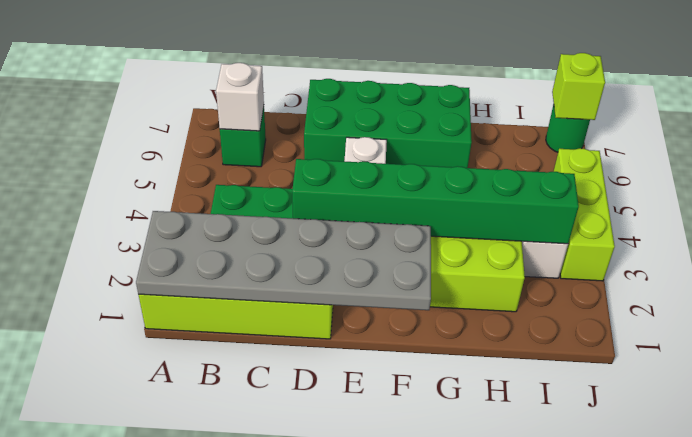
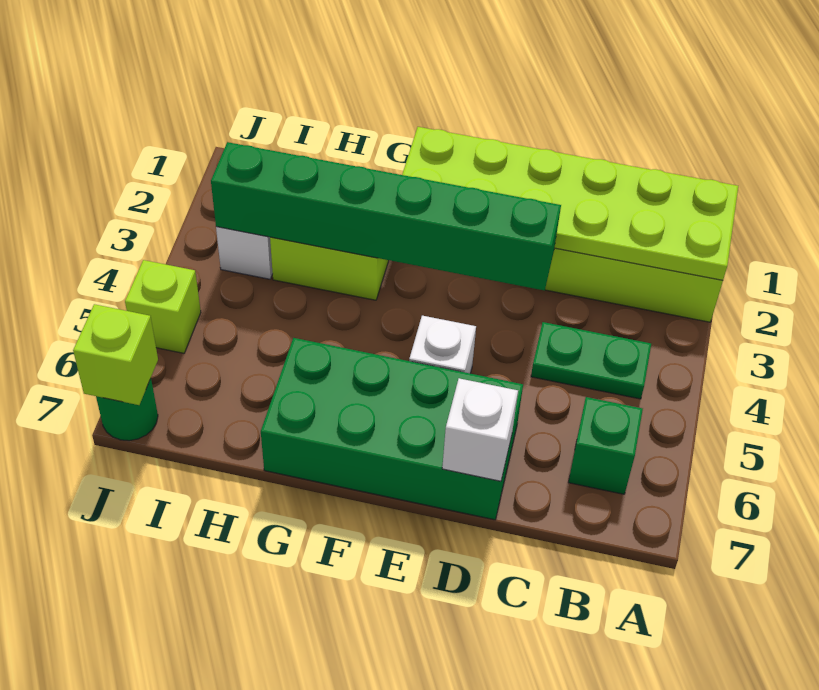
grey plate A1:F2 level 2 -> lime plate A1:F2 level 2
white brick B6 level 2 -> white brick D7 level 2
lime brick J3:J5 level 1 -> lime brick J5 level 1

